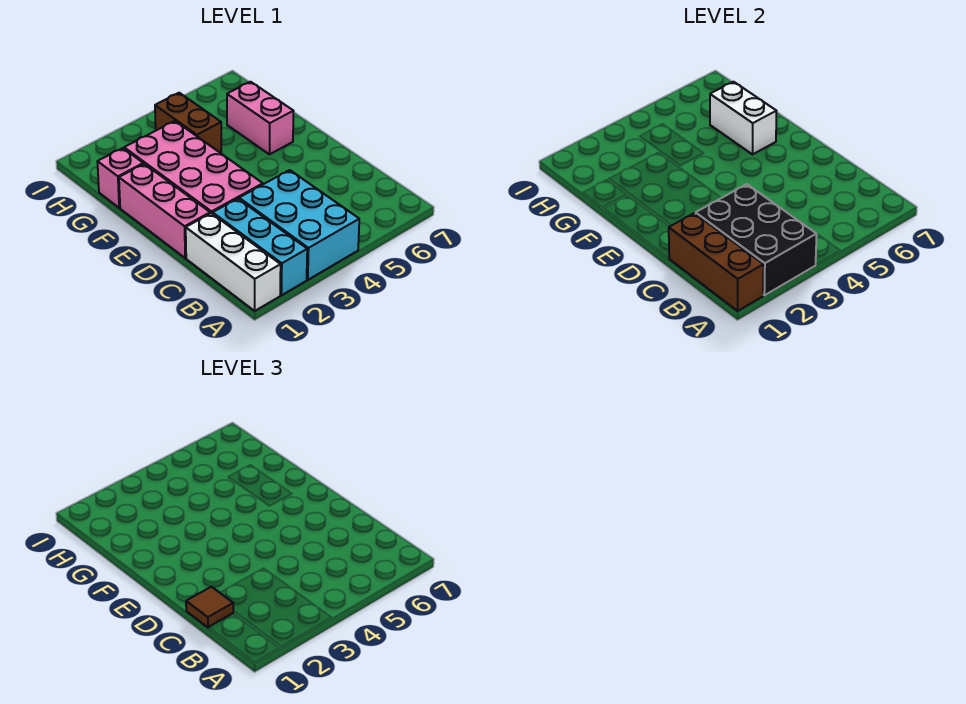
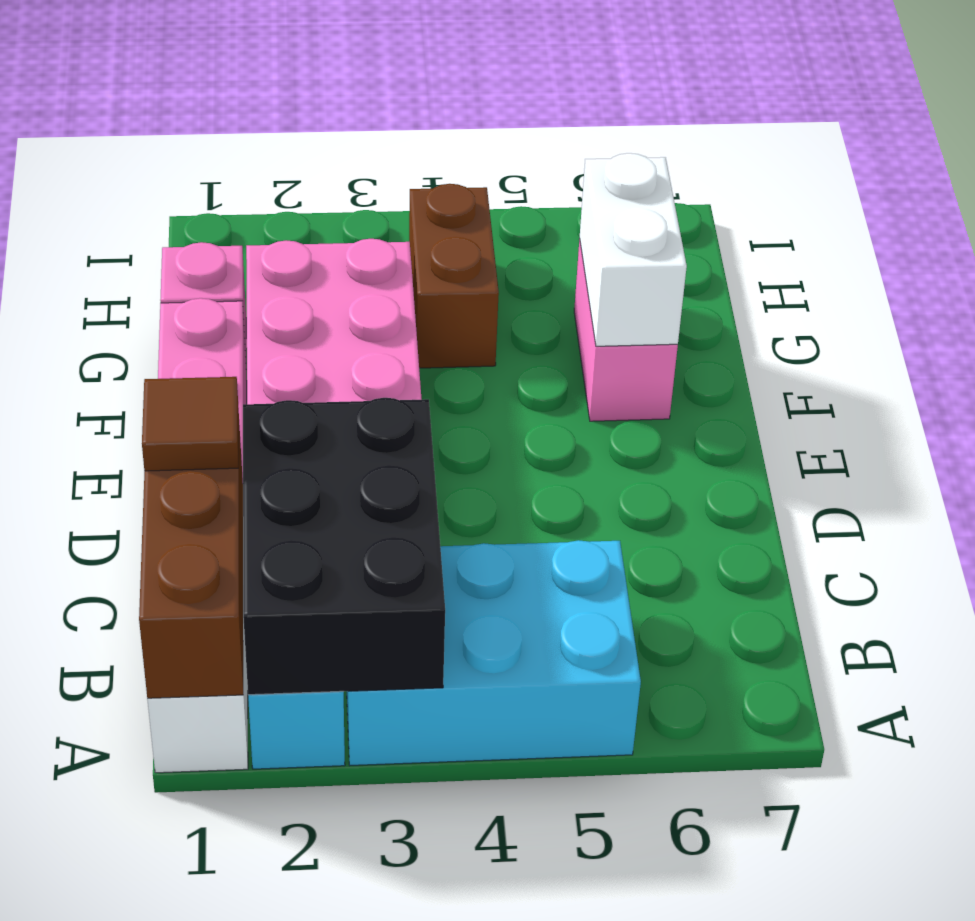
cyan brick A3:C4 level 1 -> cyan brick A3:B5 level 1

